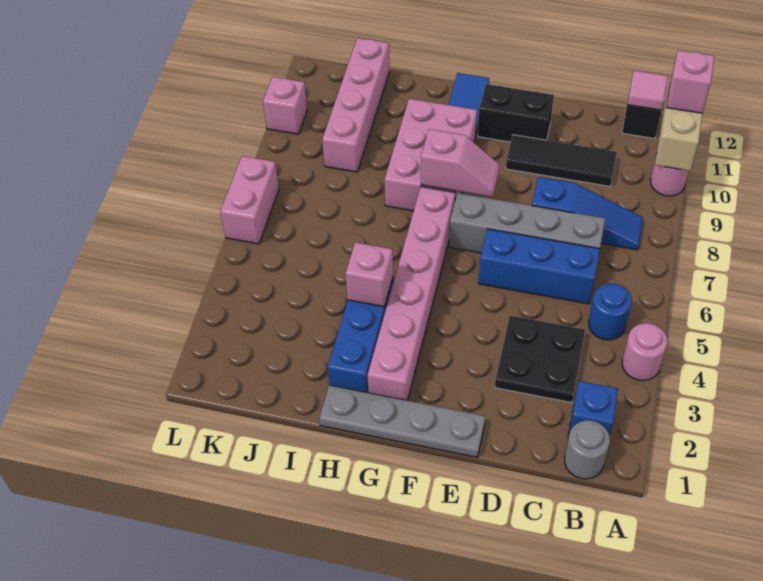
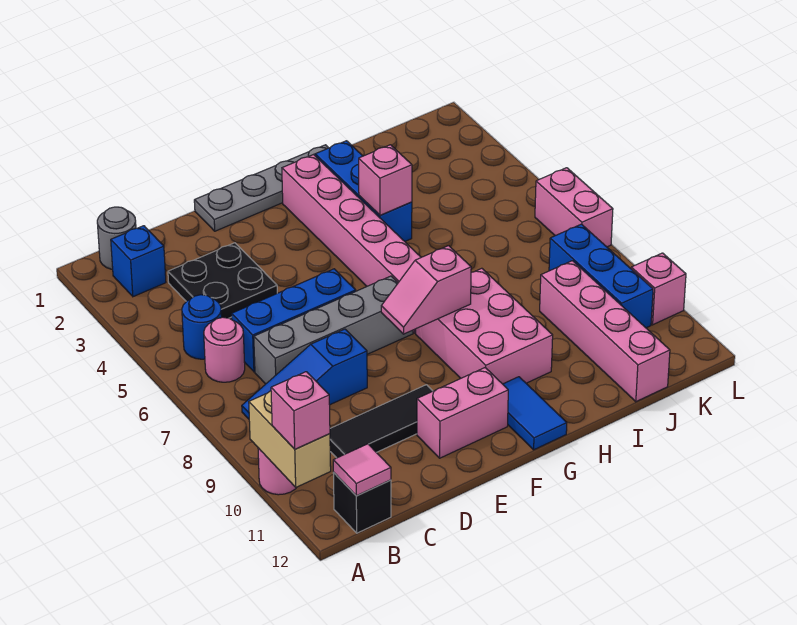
pink round brick A4 level 1 -> pink round brick B6 level 1
black brick E11:F11 level 1 -> pink brick E11:F11 level 1
none -> blue brick K8:K10 level 1

